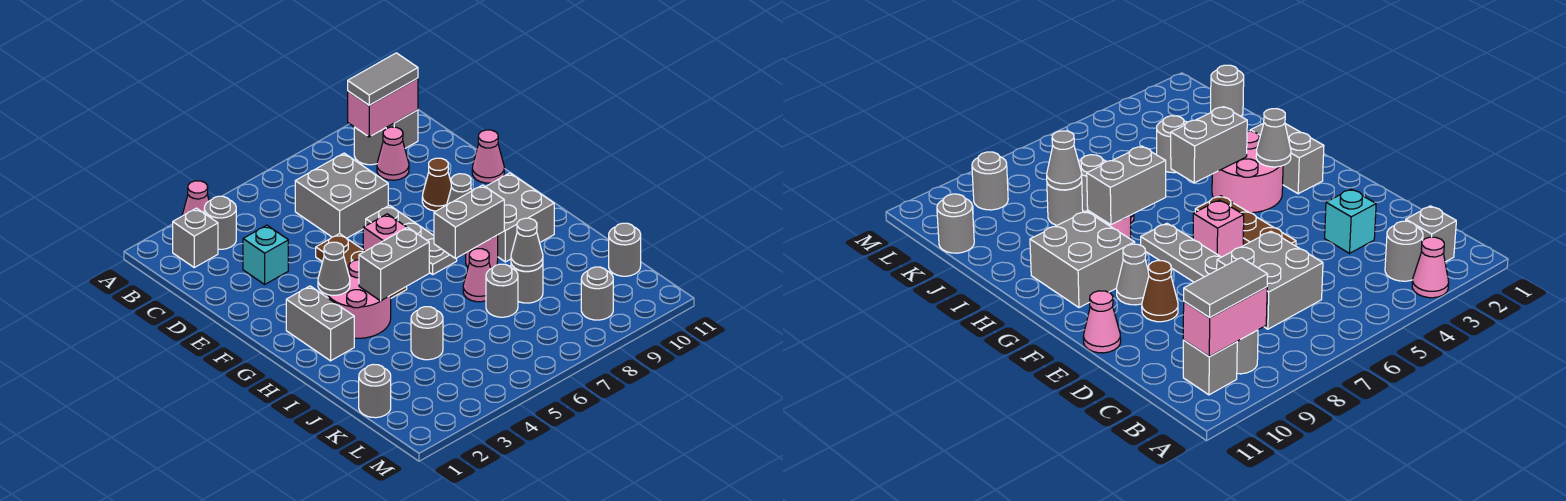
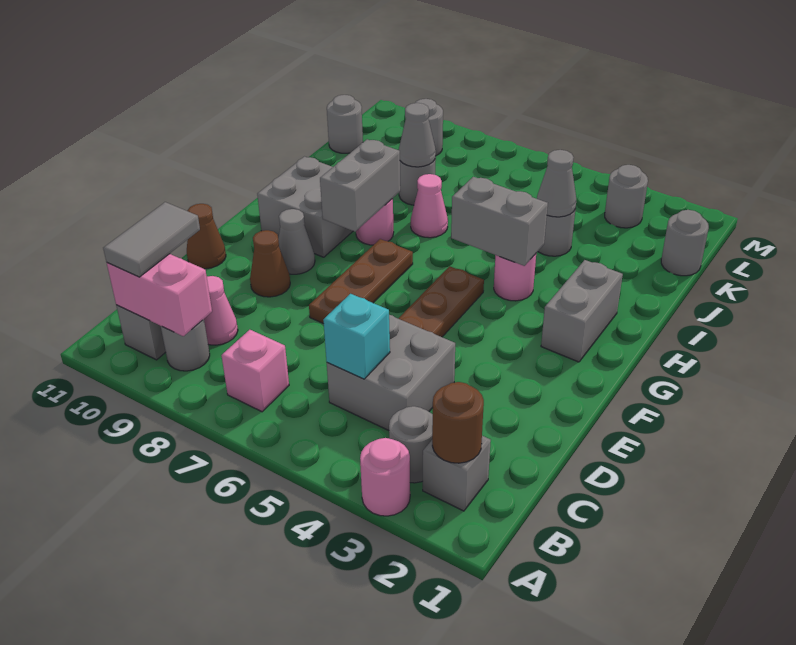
pink cone A3 level 1 -> pink round brick A3 level 1
none -> brown round brick B2 level 2
grey tile B9:B10 level 3 -> grey tile B10:C10 level 3
grey brick C6:D7 level 1 -> grey brick C4:D5 level 1
cyan brick D3 level 1 -> cyan brick C5 level 2
grey plate E7:G7 level 1 -> brown plate E7:G7 level 1
pink cone E11 level 1 -> brown cone E11 level 1
pink brick F6 level 1 -> pink brick B7 level 1
pink round brick G3:H4 level 1 -> pink round brick H4 level 1
grey cone G3 level 2 -> grey cone J4 level 2
grey brick H7:H8 level 2 -> grey brick G8:H8 level 2
grey round brick J7 level 1 -> grey round brick L3 level 1

